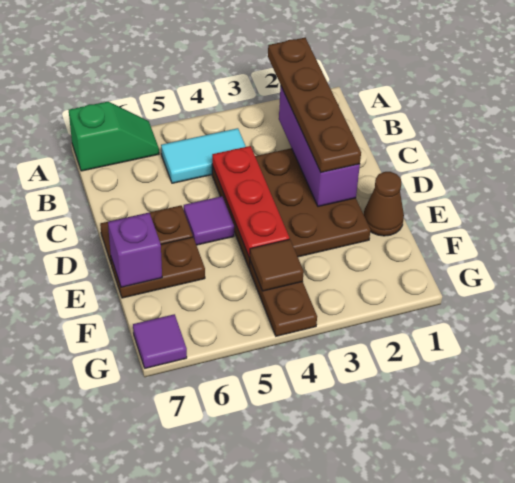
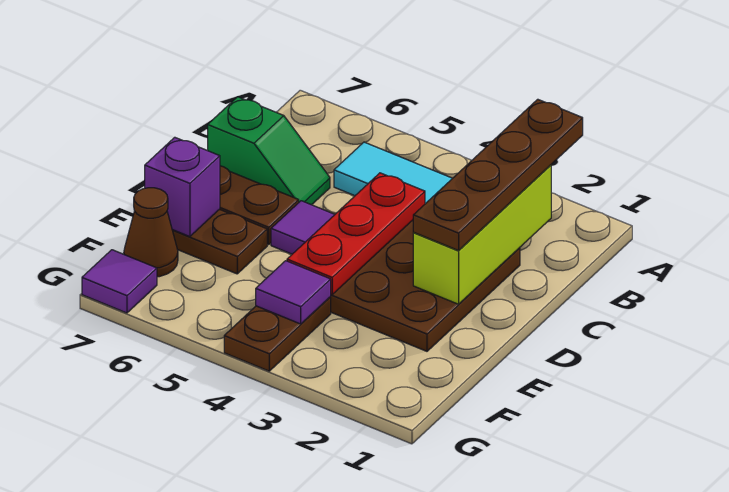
green slope A6:A7 level 1 top 7 -> green slope C6:C7 level 1 top 7
purple brick B2:D2 level 2 -> lime brick B2:D2 level 2
brown cone E1 level 1 -> brown cone F7 level 1
brown tile F4 level 2 -> purple tile F4 level 2

